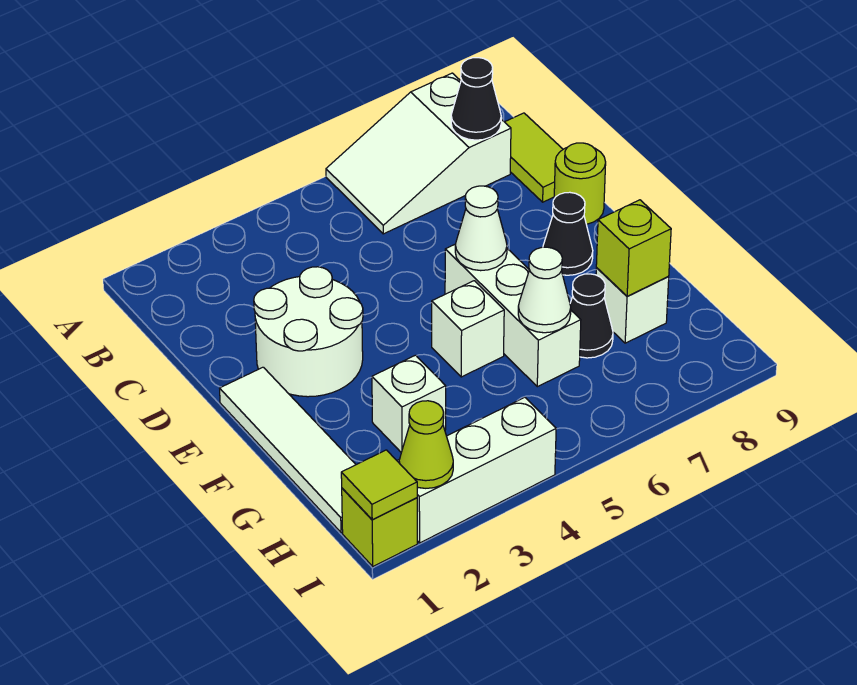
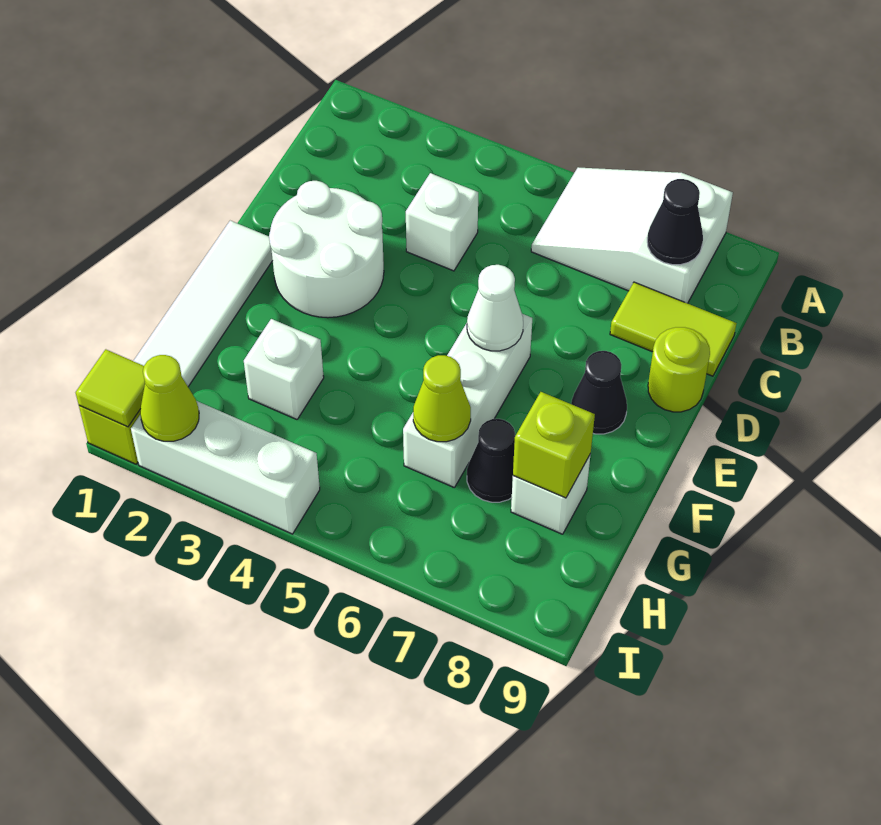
lime tile B9:C9 level 1 -> lime tile C8:C9 level 1
white brick F5 level 1 -> white brick C4 level 1
white cone G6 level 2 -> lime cone G6 level 2

